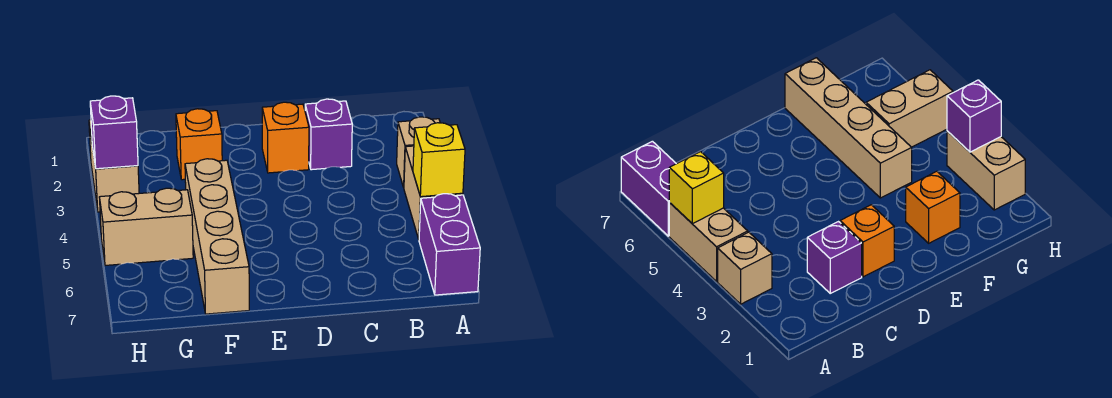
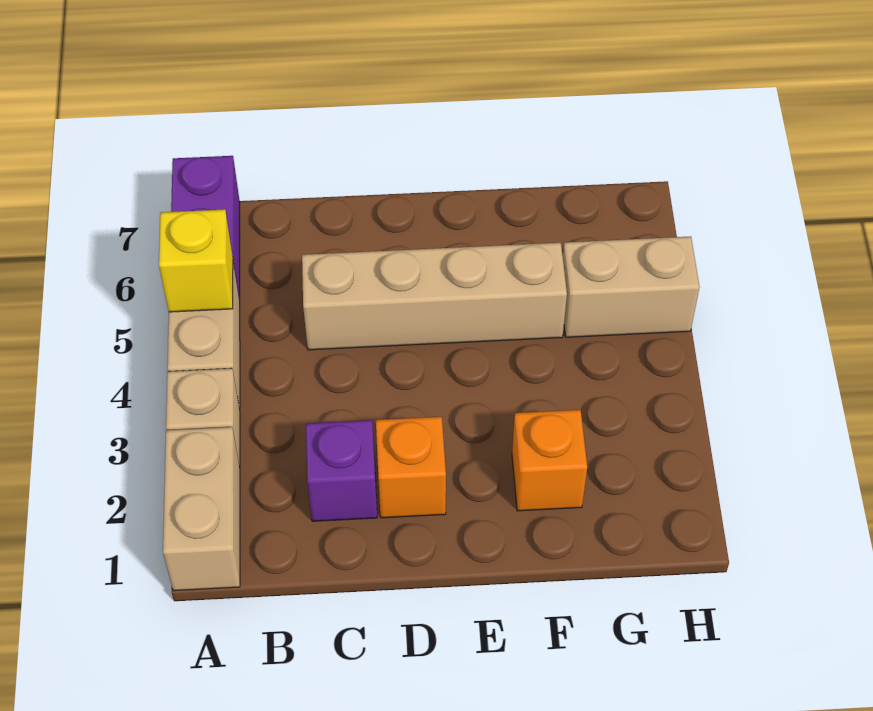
tan brick F4:F7 level 1 -> tan brick C5:F5 level 1
tan brick H2:H3 level 1 -> tan brick A1:A2 level 1
purple brick H3 level 2 -> none

